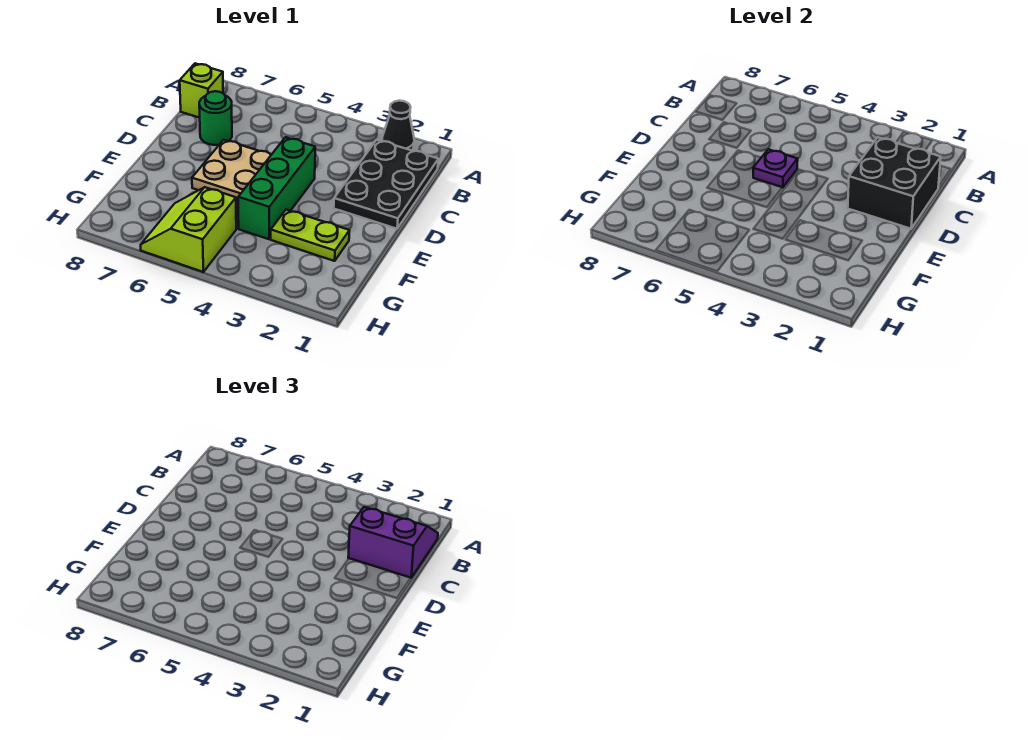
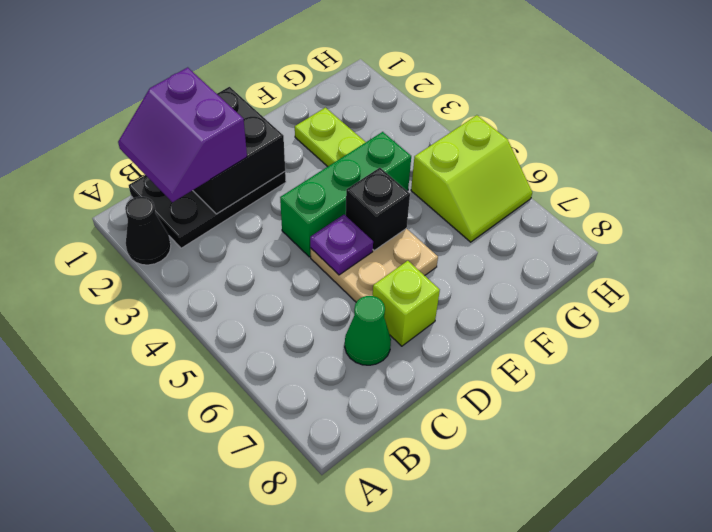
lime brick B8 level 1 -> lime brick D7 level 1
green round brick C7 level 1 -> green cone C7 level 1
none -> black brick E5 level 2

